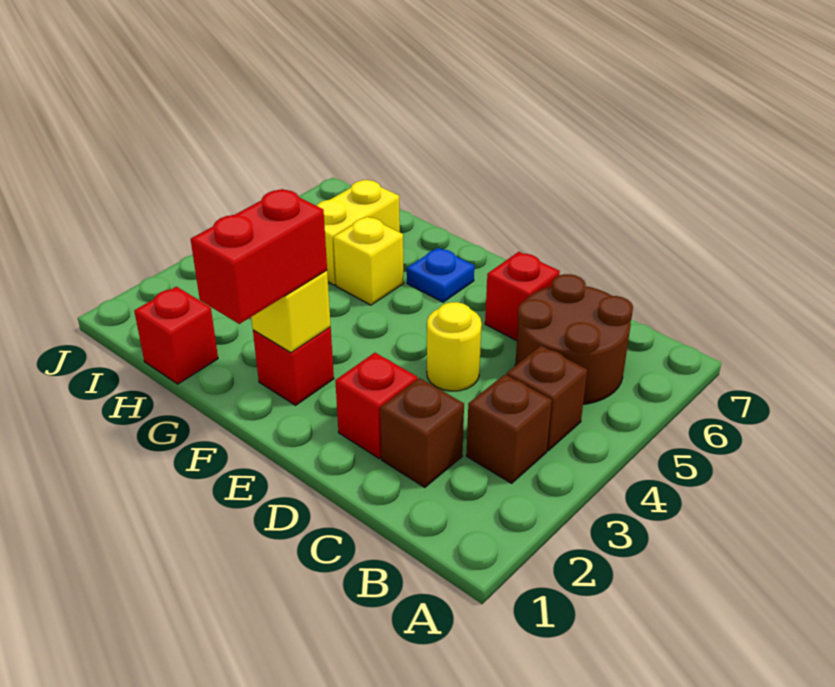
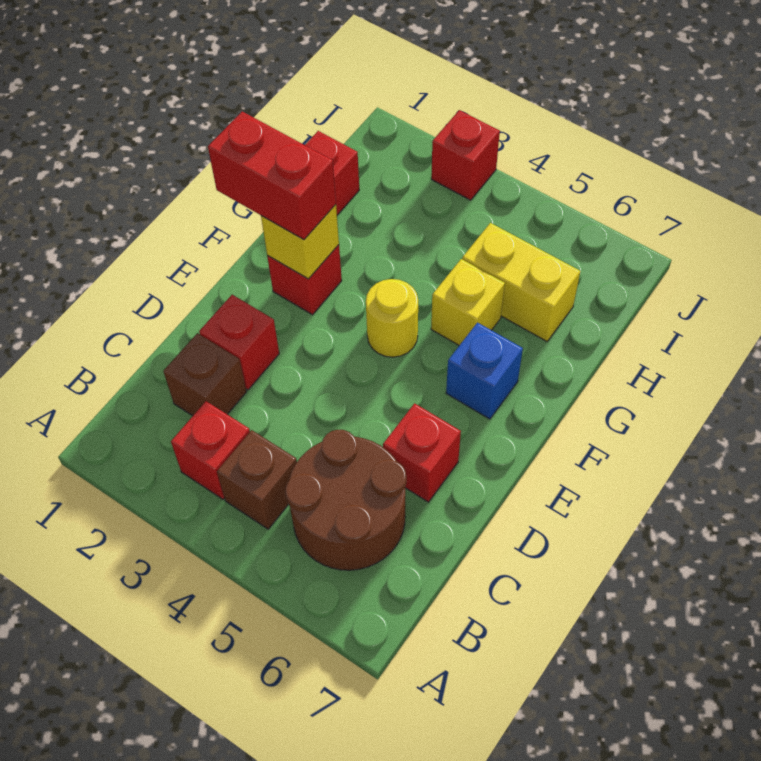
brown brick B3 level 1 -> red brick B3 level 1
yellow round brick D4 level 1 -> yellow round brick F4 level 1
blue plate F6 level 1 -> blue brick F6 level 1
none -> red brick J3 level 1

